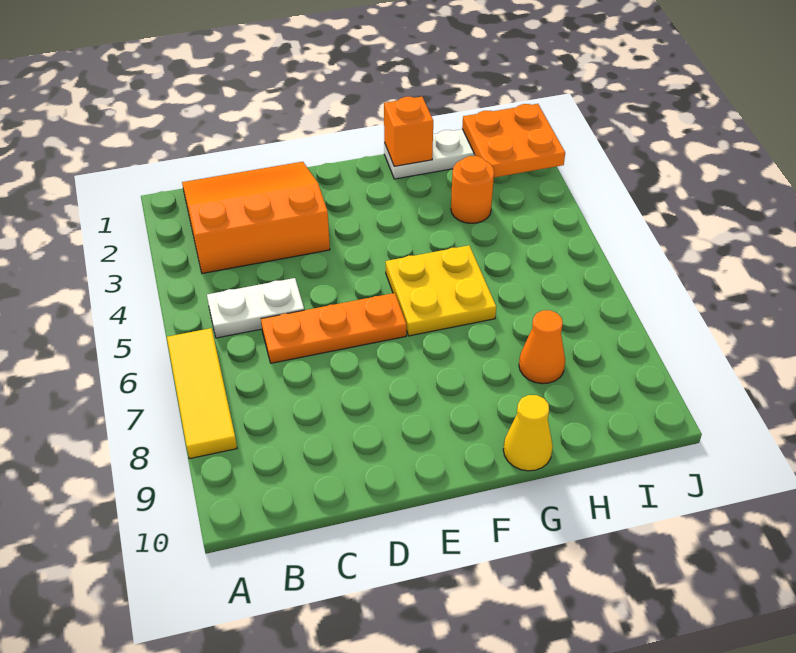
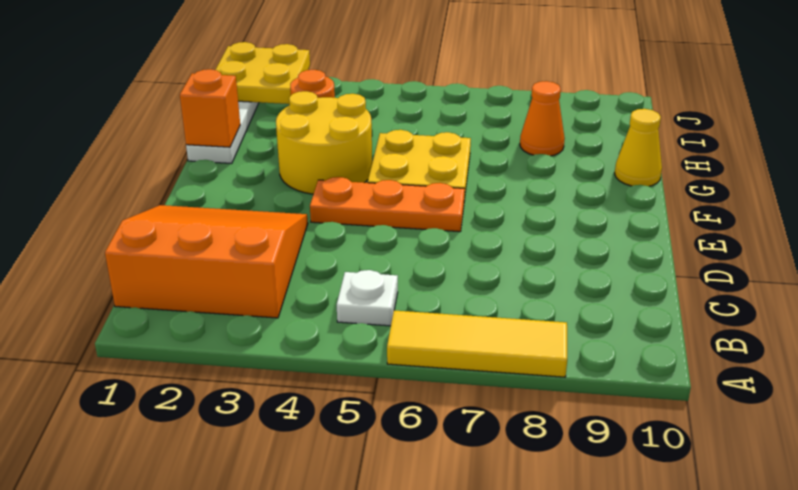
orange slope B1:D3 level 1 top 3 -> orange slope B1:D3 level 1 top B
white plate B5:C5 level 1 -> white plate B5 level 1
orange plate C6:E6 level 1 -> orange plate E4:E6 level 1
none -> yellow round brick F3:G4 level 1
orange plate I1:J2 level 2 -> yellow plate I1:J2 level 2

